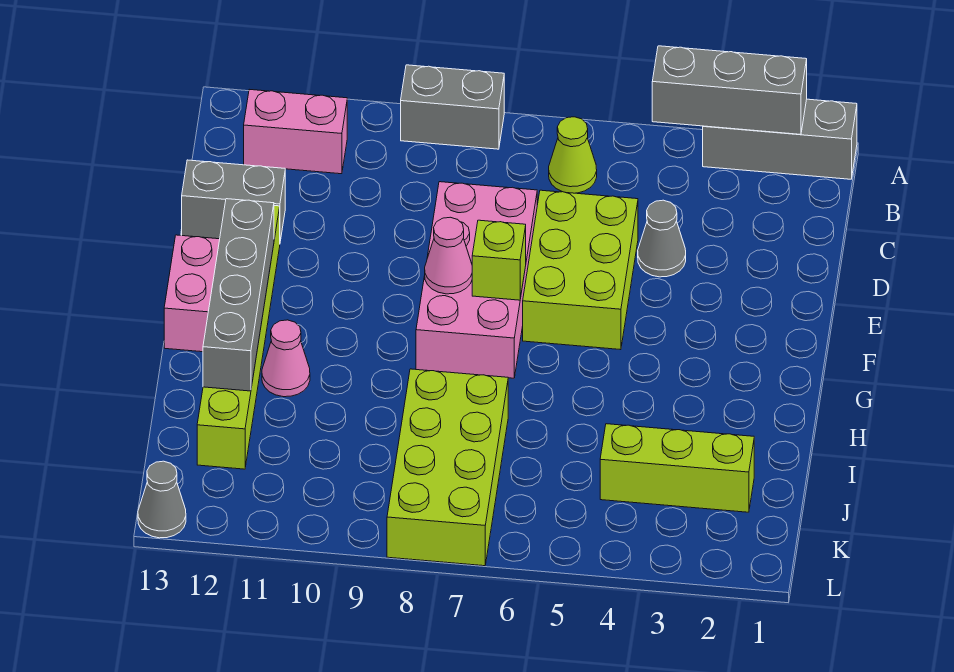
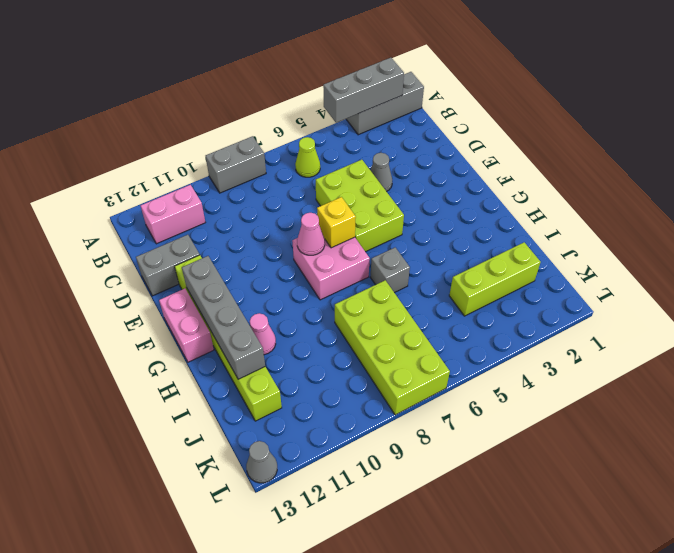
pink brick D7:G8 level 1 -> pink brick F7:G8 level 1
lime brick F7 level 2 -> yellow brick F7 level 2
none -> grey brick H6 level 1

